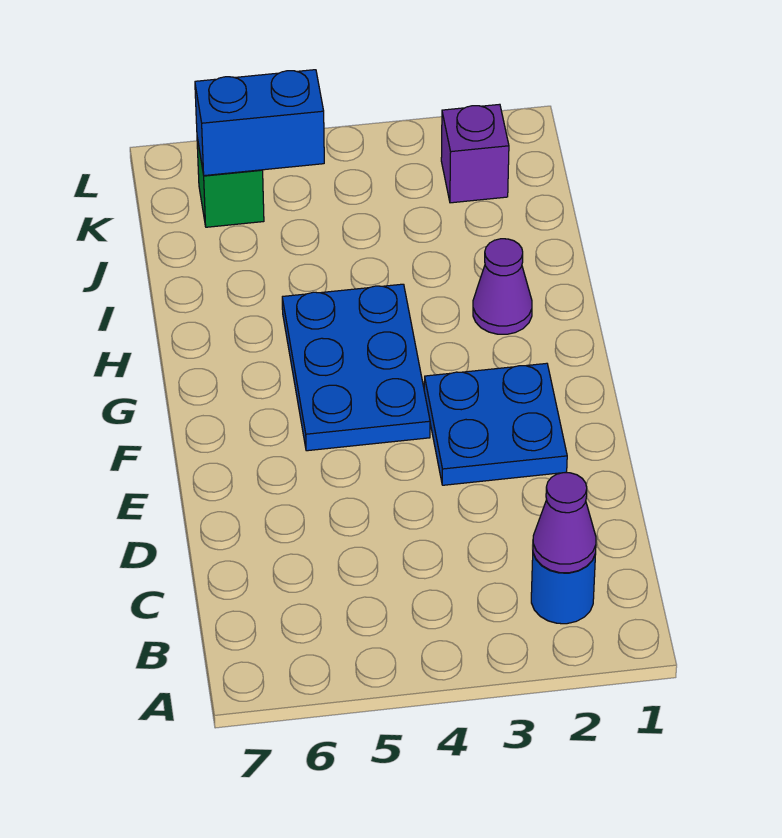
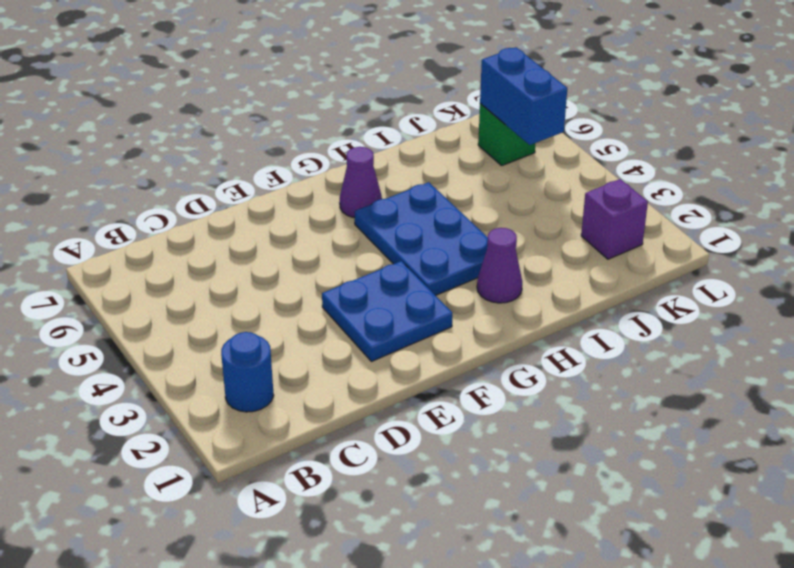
purple cone B2 level 2 -> purple cone G6 level 1
blue plate F4:H5 level 1 -> blue plate G3:H5 level 1

